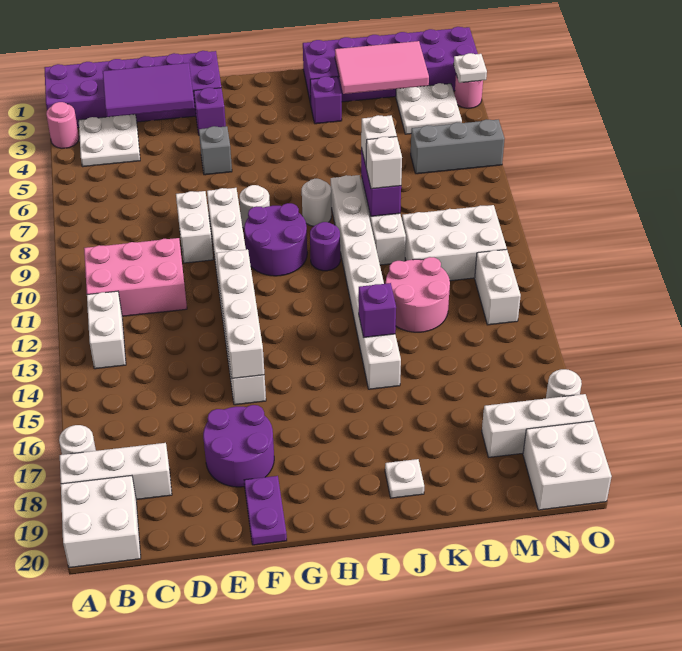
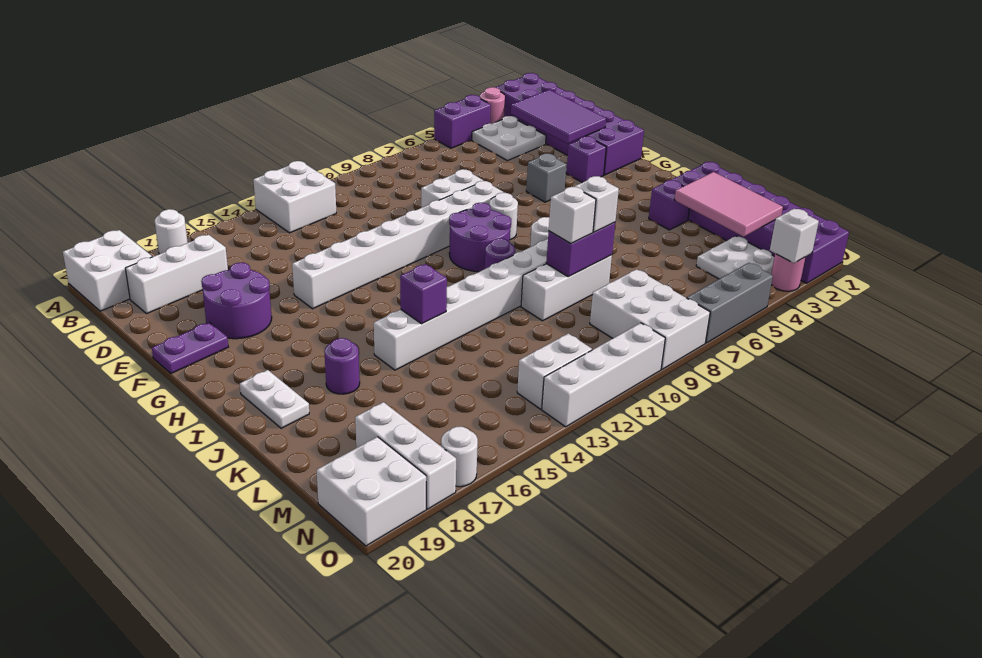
none -> purple brick A4:A5 level 1
white brick A18:C18 level 1 -> white brick C17:C19 level 1
pink brick B10:D11 level 1 -> none
white brick B12:B13 level 1 -> white brick A12:B13 level 1
white brick F12:F15 level 2 -> white brick O10:O13 level 1
none -> purple round brick J17 level 1
white plate J19 level 1 -> white plate I19:J19 level 1
pink round brick K12:L13 level 1 -> none
white brick L10:N11 level 1 -> white brick M8:O9 level 1
grey brick M6:O6 level 1 -> grey brick O5:O7 level 1
white plate O3 level 2 -> white brick O3 level 2

